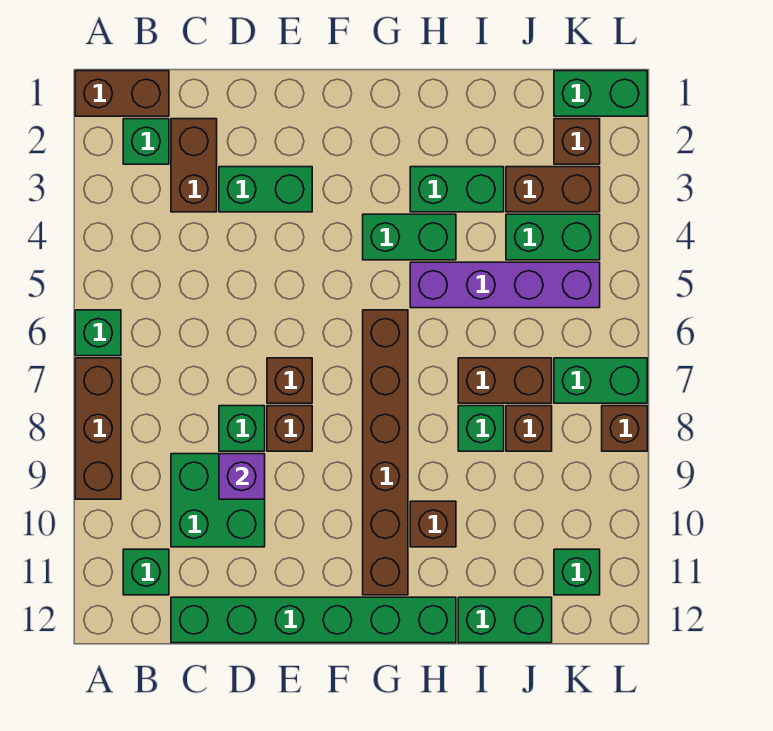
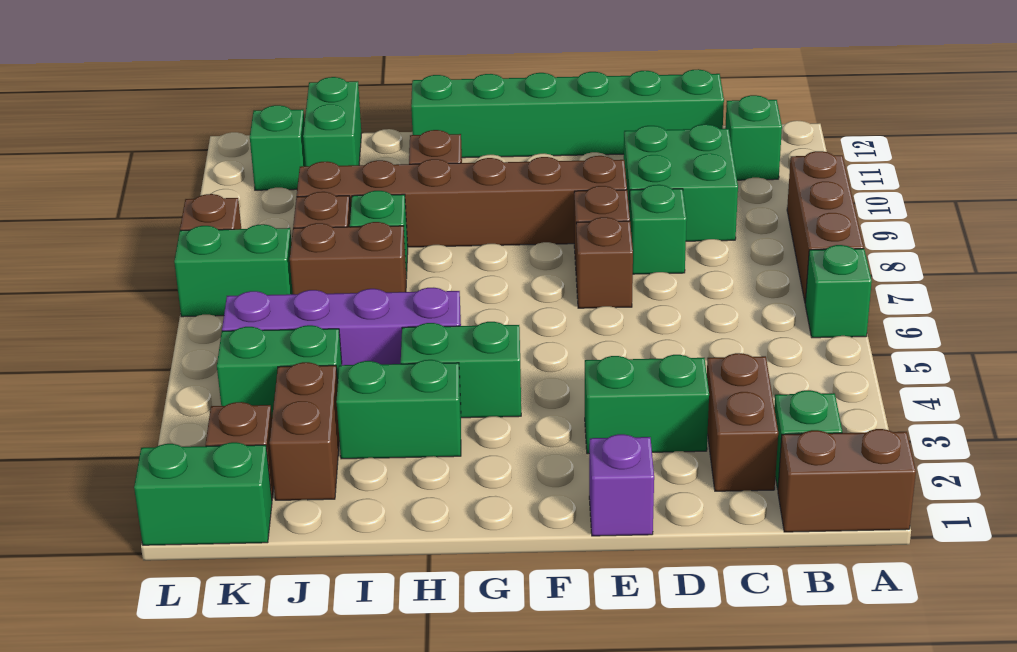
purple brick D9 level 2 -> purple brick E1 level 1
brown brick G6:G11 level 1 -> brown brick E9:J9 level 1
green brick I12:J12 level 1 -> green brick J11:J12 level 1
brown brick J3:K3 level 1 -> brown brick J2:J3 level 1

